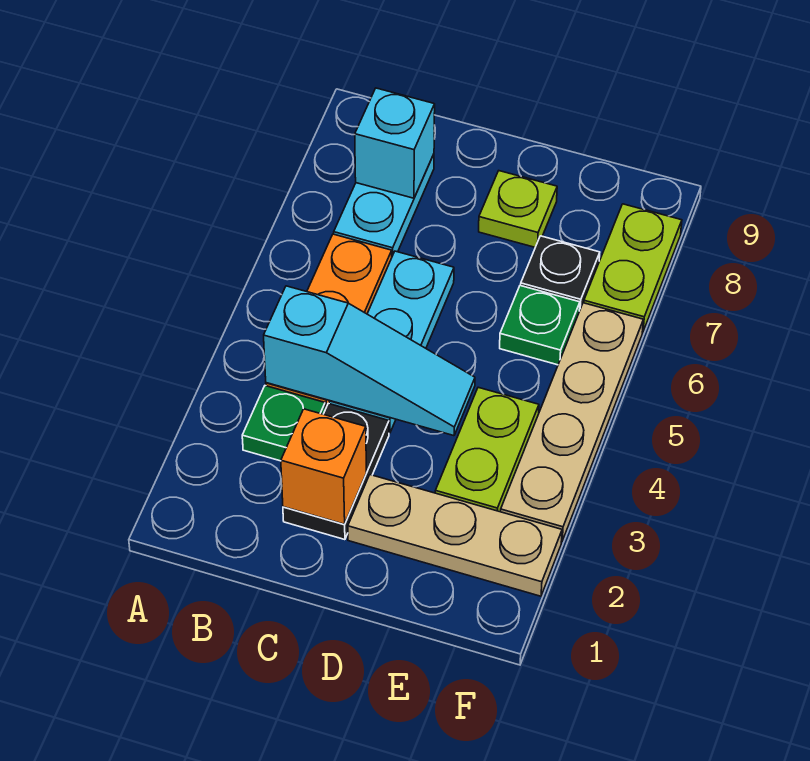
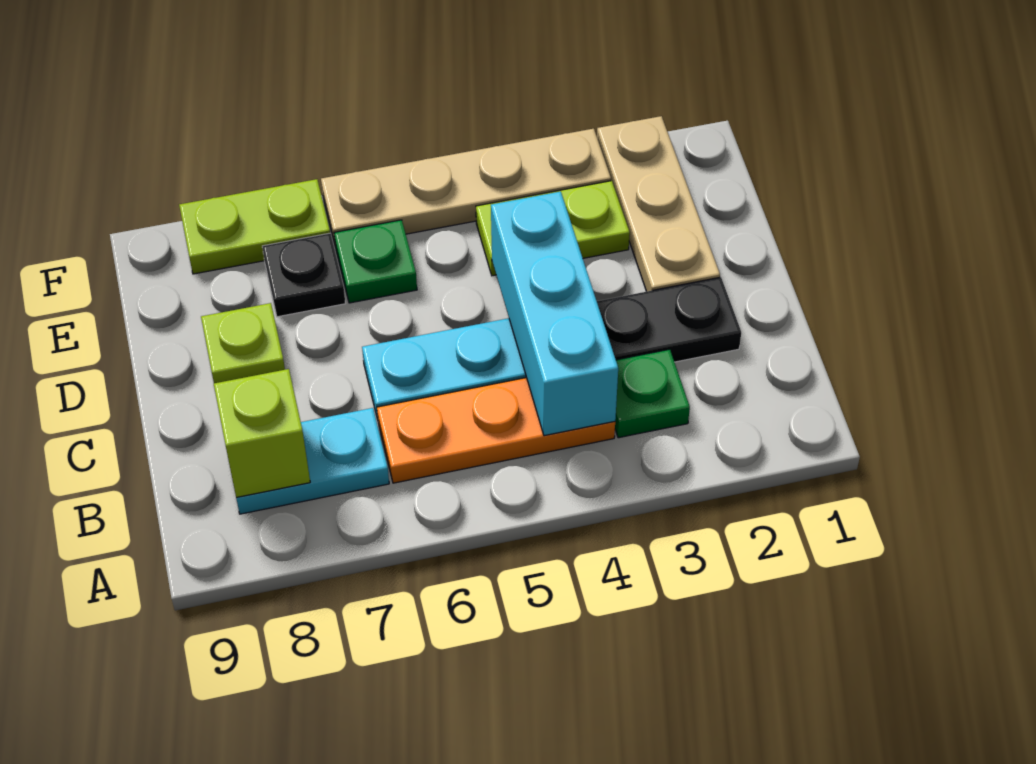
cyan slope B4:D4 level 2 top B -> cyan brick B4:D4 level 2
cyan brick B8 level 2 -> lime brick B8 level 2
orange brick C2 level 2 -> none

